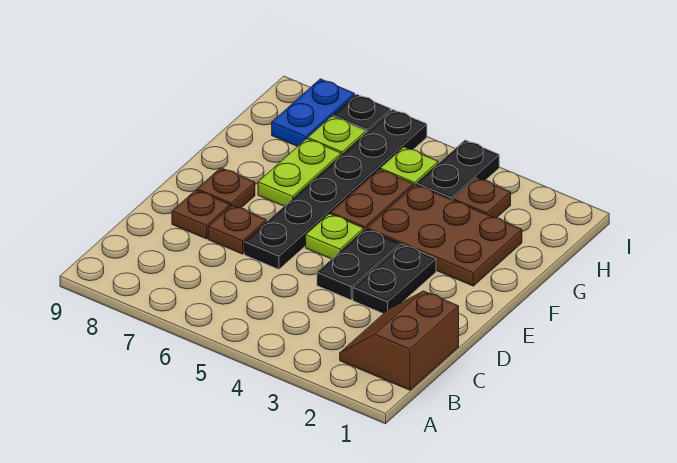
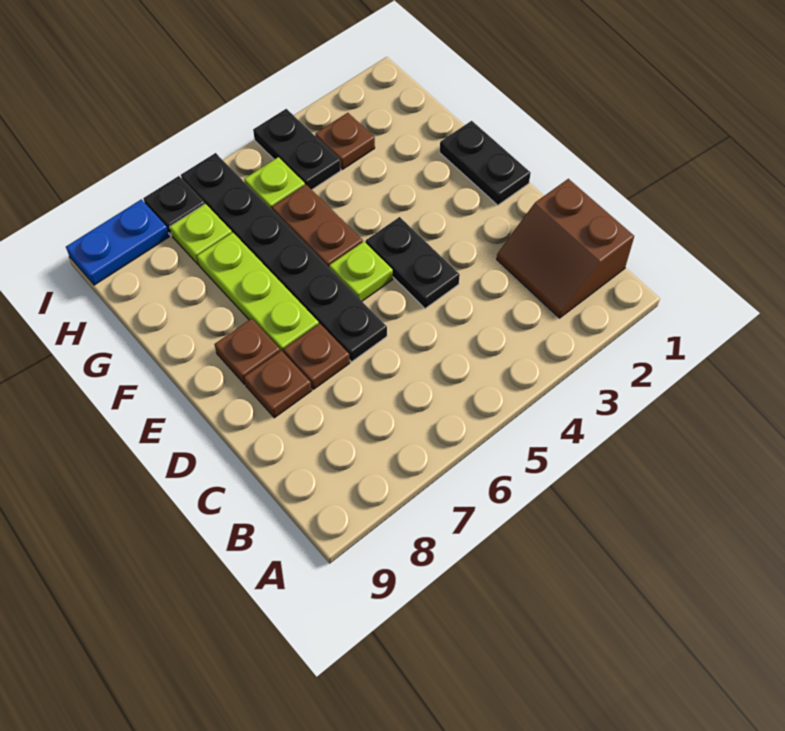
black plate D3:E3 level 1 -> black plate E1:F1 level 1
brown plate F2:G4 level 1 -> none
lime plate F7:G7 level 1 -> lime plate E7:G7 level 1
blue plate H8:I8 level 1 -> blue plate I8:I9 level 1

